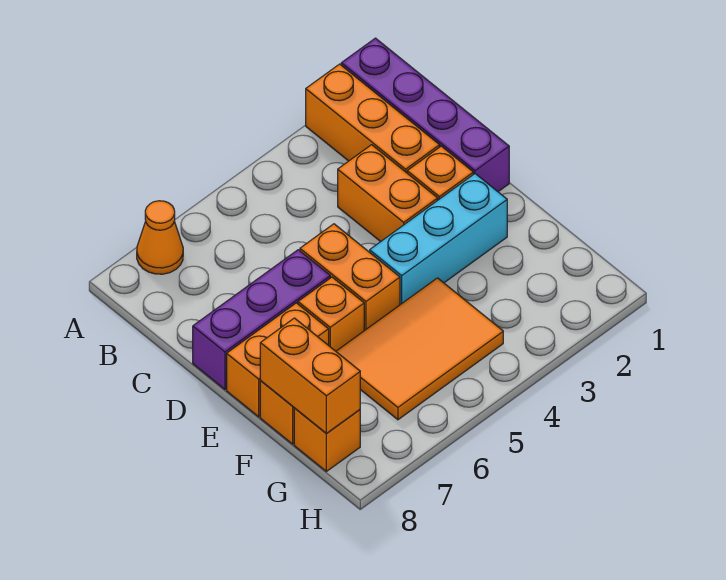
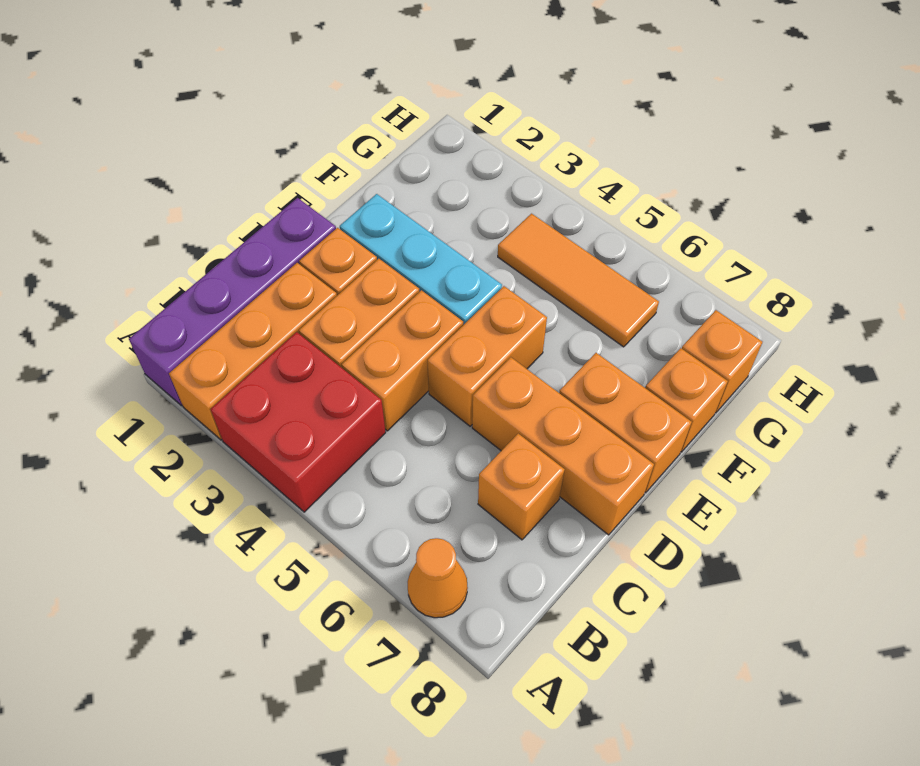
none -> red brick A3:B4 level 1
purple brick D6:D8 level 1 -> orange brick D6:D8 level 1
orange brick E6 level 1 -> orange brick C7 level 1
orange tile F4:G6 level 1 -> orange tile G4:G6 level 1
orange brick F8:G8 level 2 -> orange brick C4:D4 level 1

